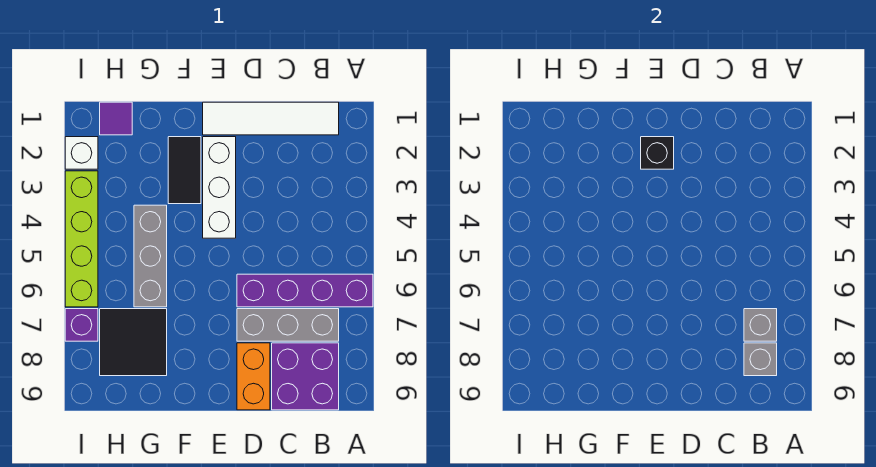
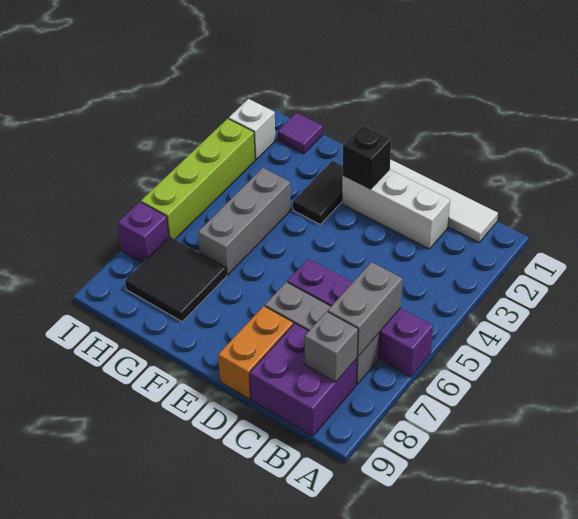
grey brick B7 level 2 -> grey brick B6:B7 level 2
white brick E2:E4 level 1 -> white brick C2:E2 level 1

